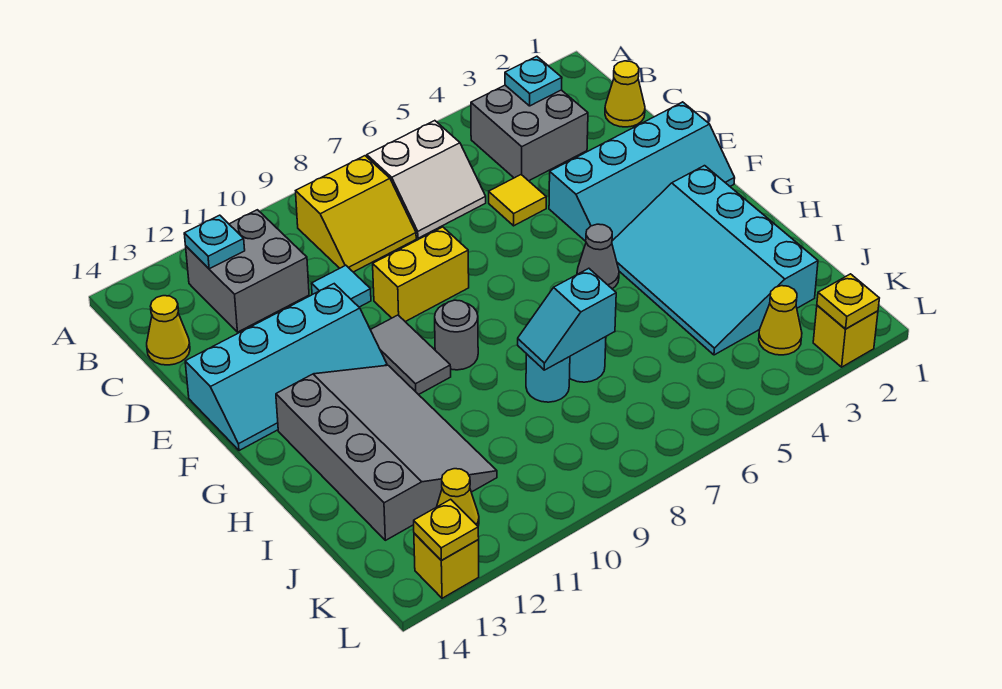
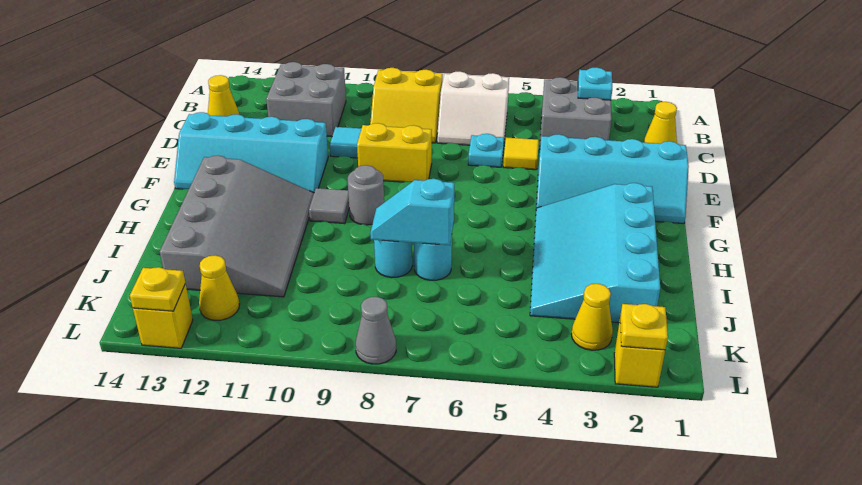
cyan plate B12 level 2 -> cyan plate D6 level 1
grey tile F10:G10 level 1 -> grey tile G10 level 1
grey cone G5 level 1 -> grey cone L8 level 1

